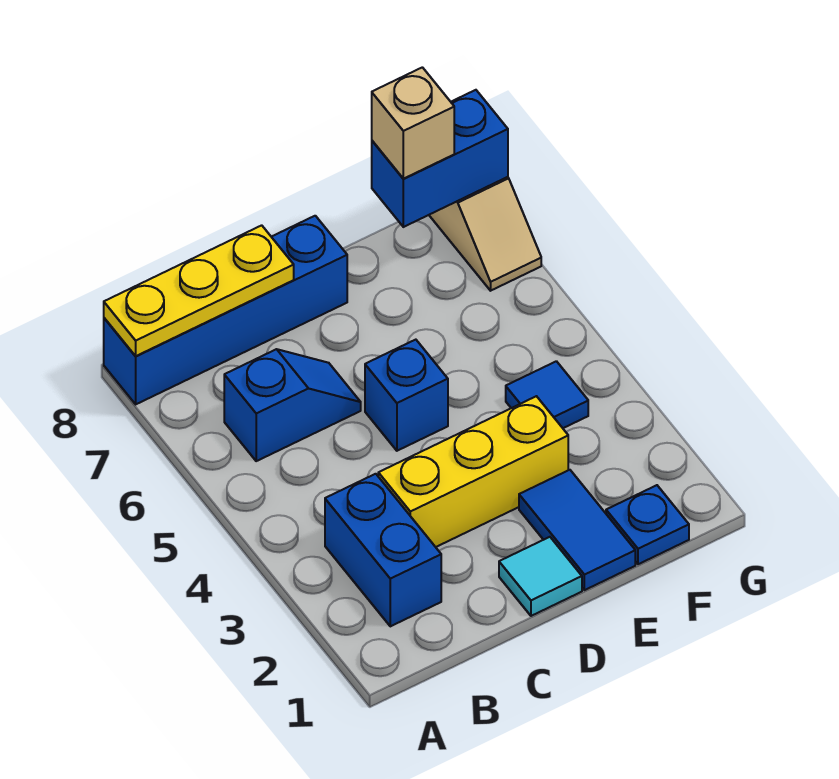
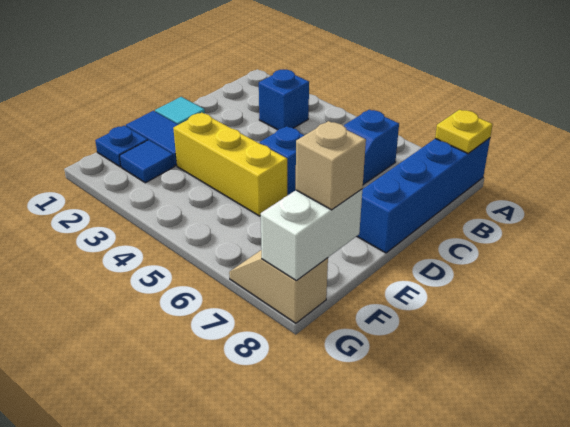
yellow plate A8:C8 level 2 -> yellow plate A8 level 2
blue brick B2:B3 level 1 -> blue brick B3 level 1
yellow brick C3:E3 level 1 -> yellow brick E3:E5 level 1
blue tile F4 level 1 -> blue tile F2 level 1
blue brick F8:G8 level 2 -> white brick F8:G8 level 2

